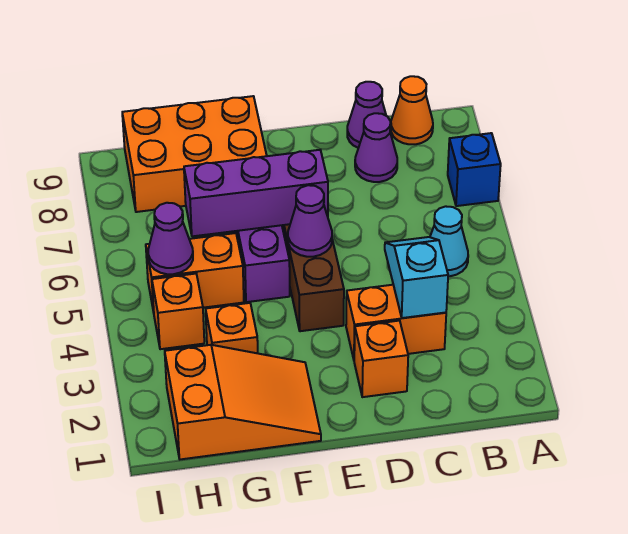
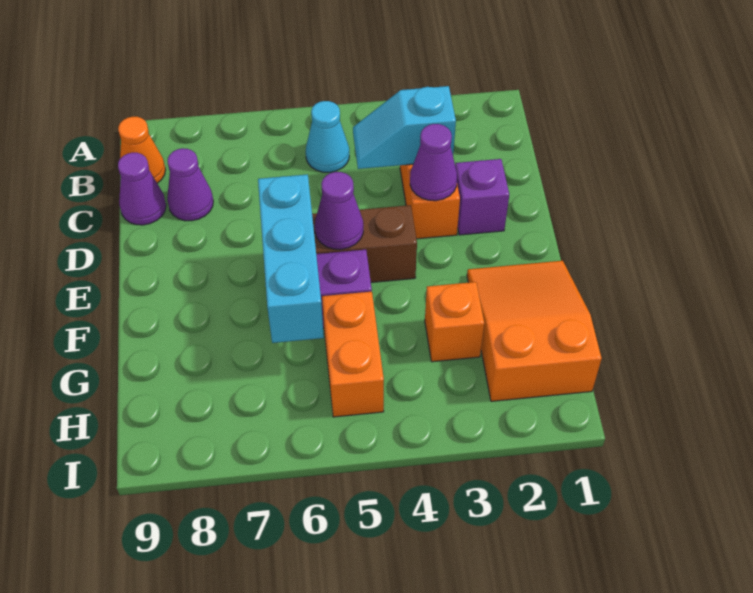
blue brick A7 level 1 -> none
orange brick D2 level 1 -> purple brick D2 level 1
purple brick E6:G6 level 2 -> cyan brick E6:G6 level 2
orange brick F8:H9 level 1 -> none
orange brick H4 level 1 -> none
purple cone H5 level 2 -> purple cone D3 level 2

